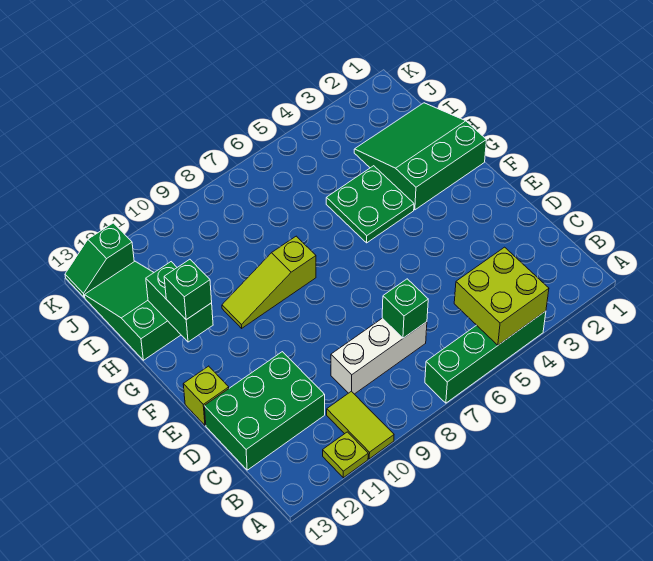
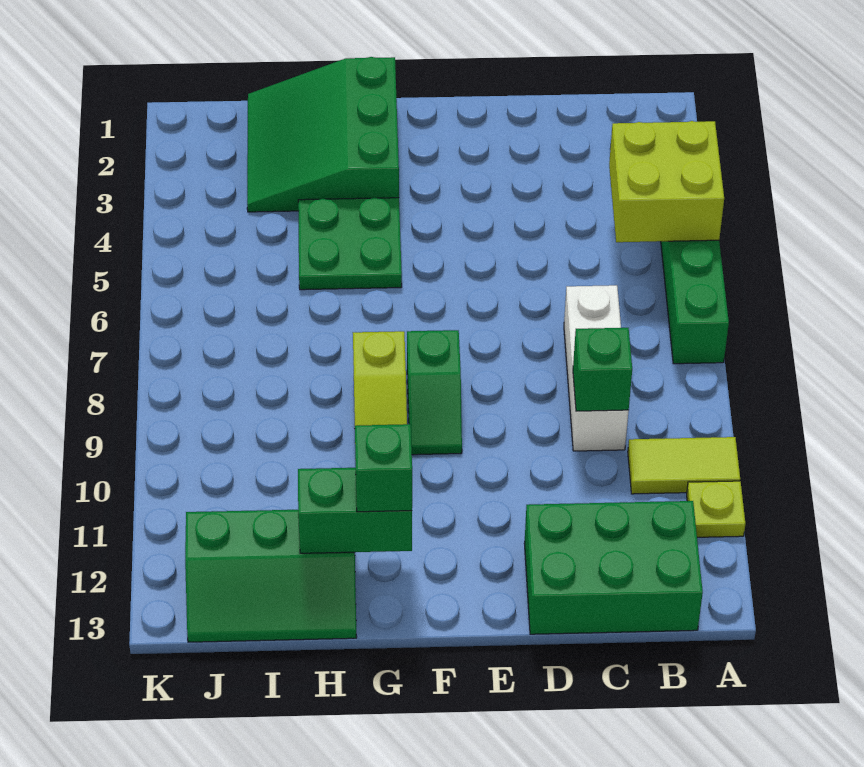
green brick C7 level 2 -> green brick C9 level 2
green brick C11:D13 level 1 -> green brick B12:D13 level 1
lime brick E13 level 1 -> none
green slope H12:J13 level 1 top H -> green slope H12:J13 level 1 top 12
green slope K12:K13 level 1 top 12 -> green slope F8:F9 level 1 top 8

